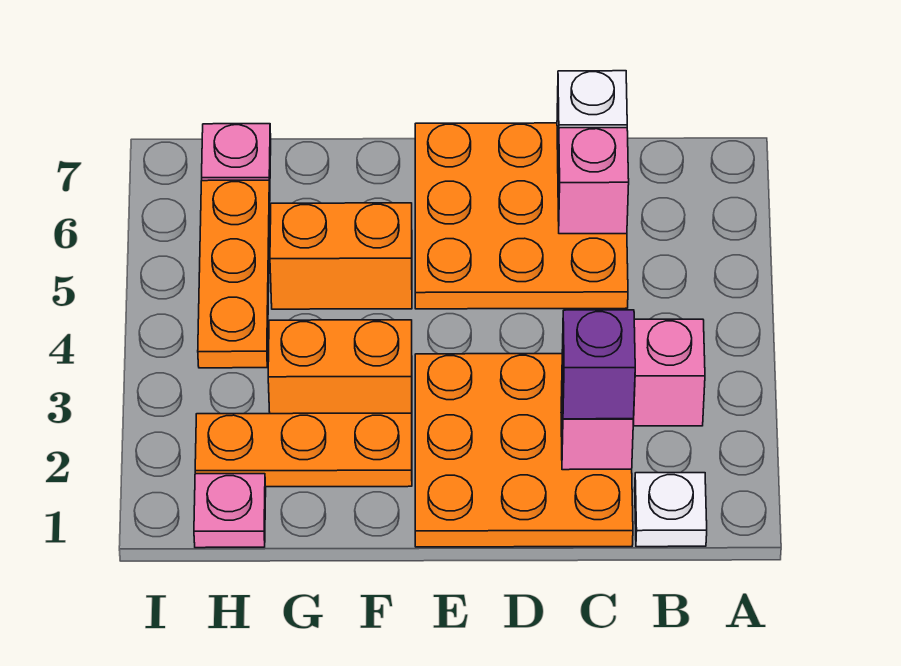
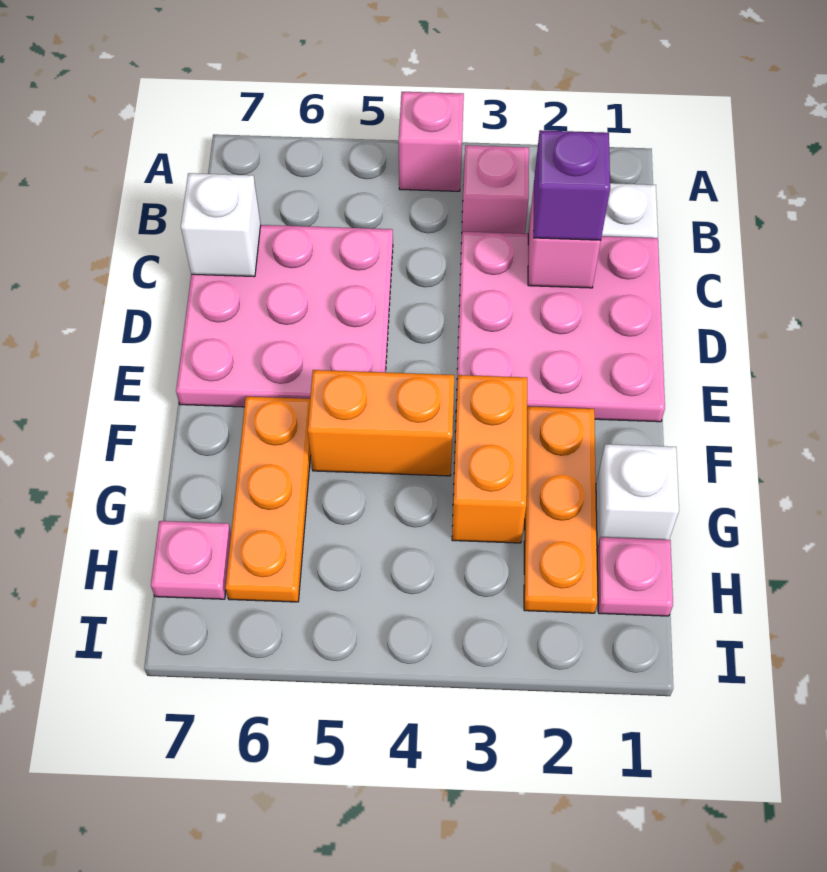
orange plate C1:E3 level 1 -> pink plate C1:E3 level 1
orange plate C5:E7 level 1 -> pink plate C5:E7 level 1
pink brick C6 level 2 -> pink brick A4 level 1
orange brick F5:G5 level 1 -> orange brick F4:F5 level 1
none -> white brick G1 level 1
orange plate H4:H6 level 1 -> orange plate F6:H6 level 1

